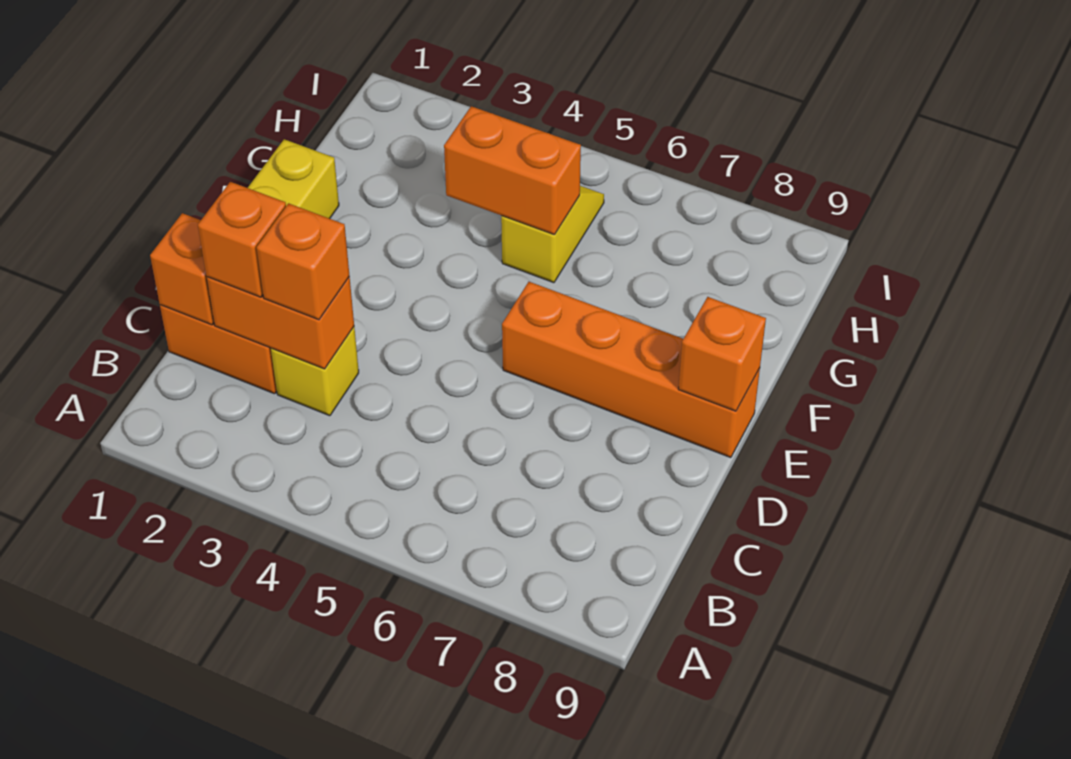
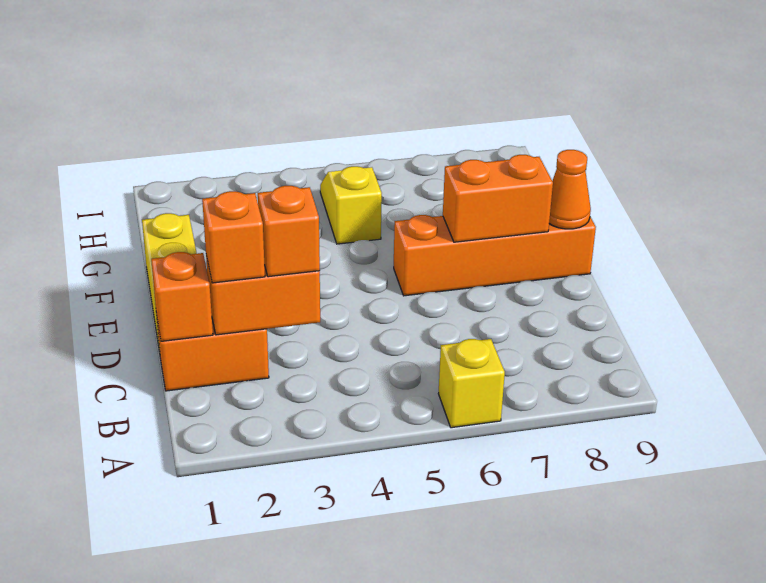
yellow brick C3 level 1 -> yellow brick A6 level 1
orange brick E9 level 2 -> orange cone E9 level 2
orange brick G4:G5 level 2 -> orange brick E7:E8 level 2

